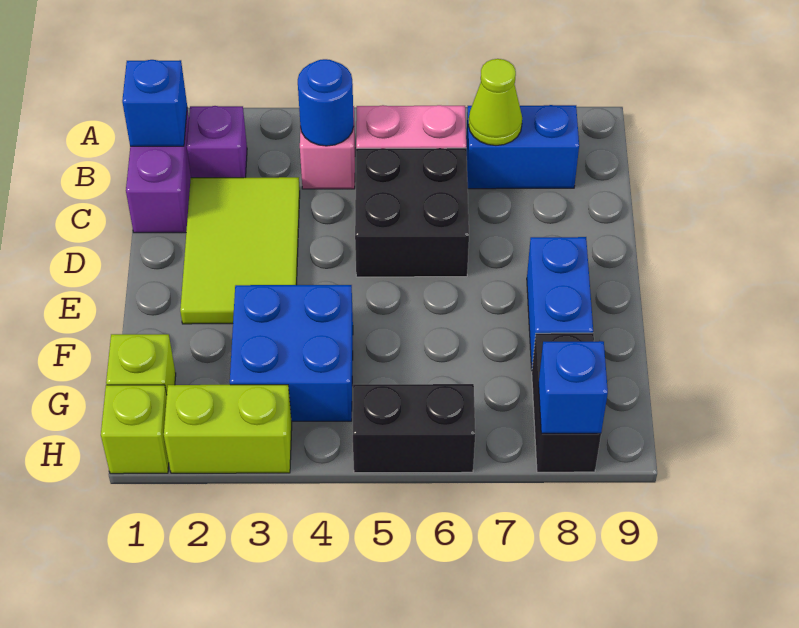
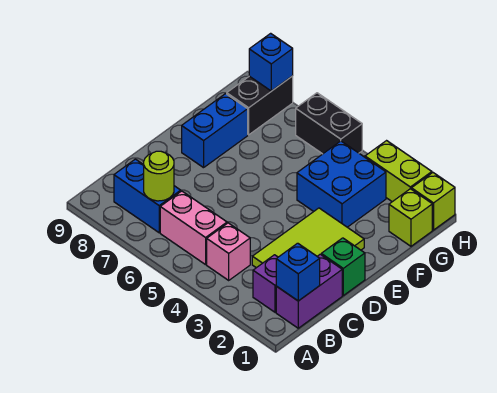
blue round brick B4 level 2 -> none
lime cone B7 level 2 -> lime round brick B7 level 2
black brick C5:D6 level 1 -> none
none -> green brick D1 level 1

